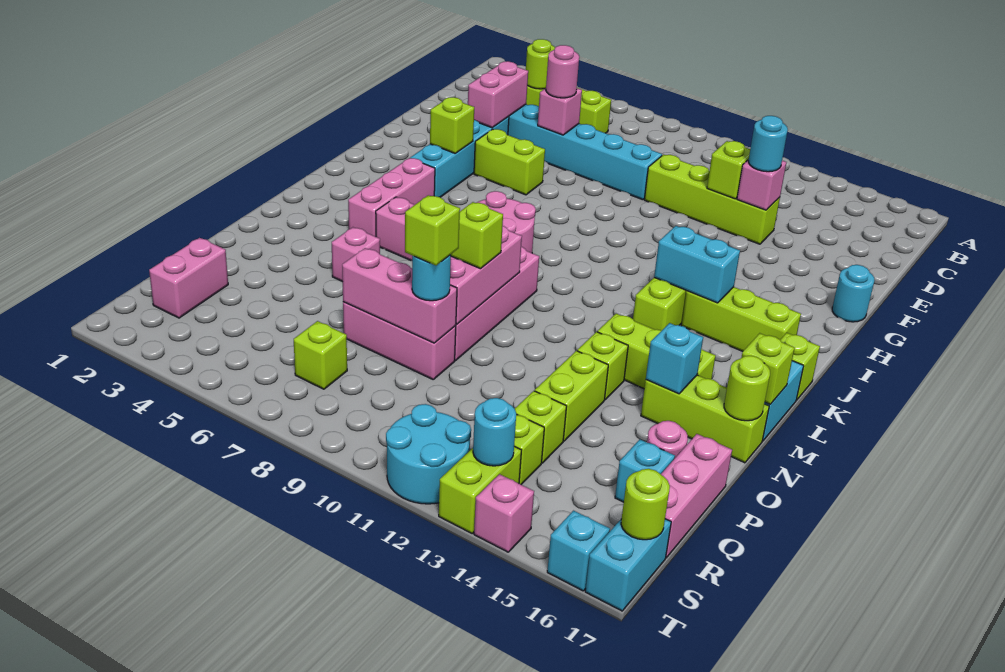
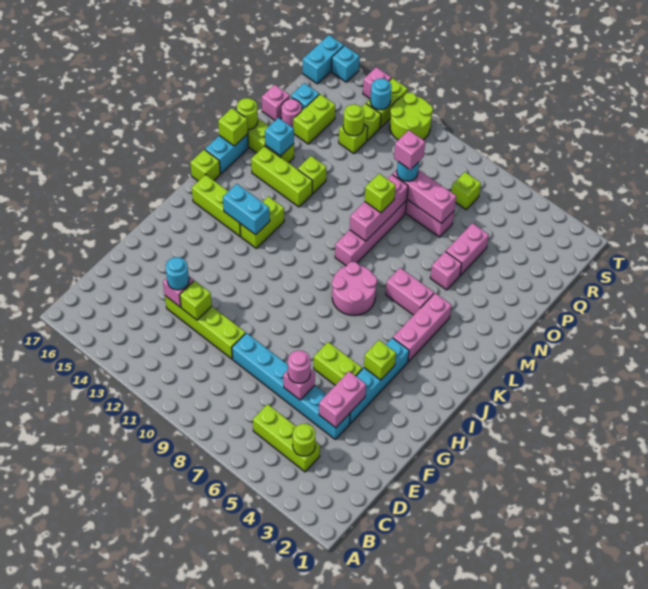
cyan round brick G17 level 1 -> none
lime brick O13:P13 level 1 -> lime brick P15:Q15 level 1
lime brick P9 level 4 -> pink brick P9 level 4
pink brick P17:R17 level 1 -> pink brick P17 level 1
pink brick Q2:R2 level 1 -> pink brick O5:P5 level 1
cyan round brick S11:T12 level 1 -> lime round brick S11:T12 level 1
lime round brick S17 level 2 -> lime round brick Q13 level 2

